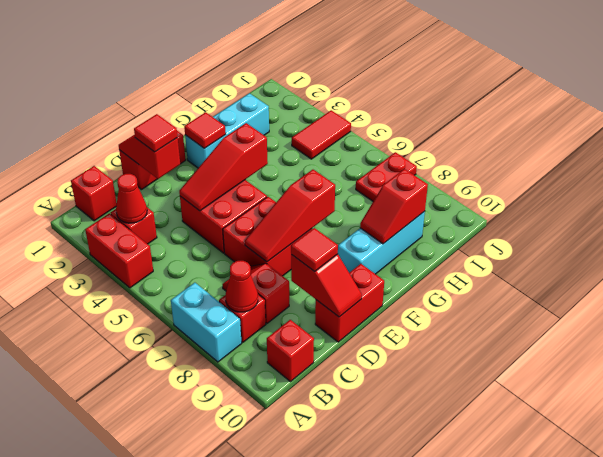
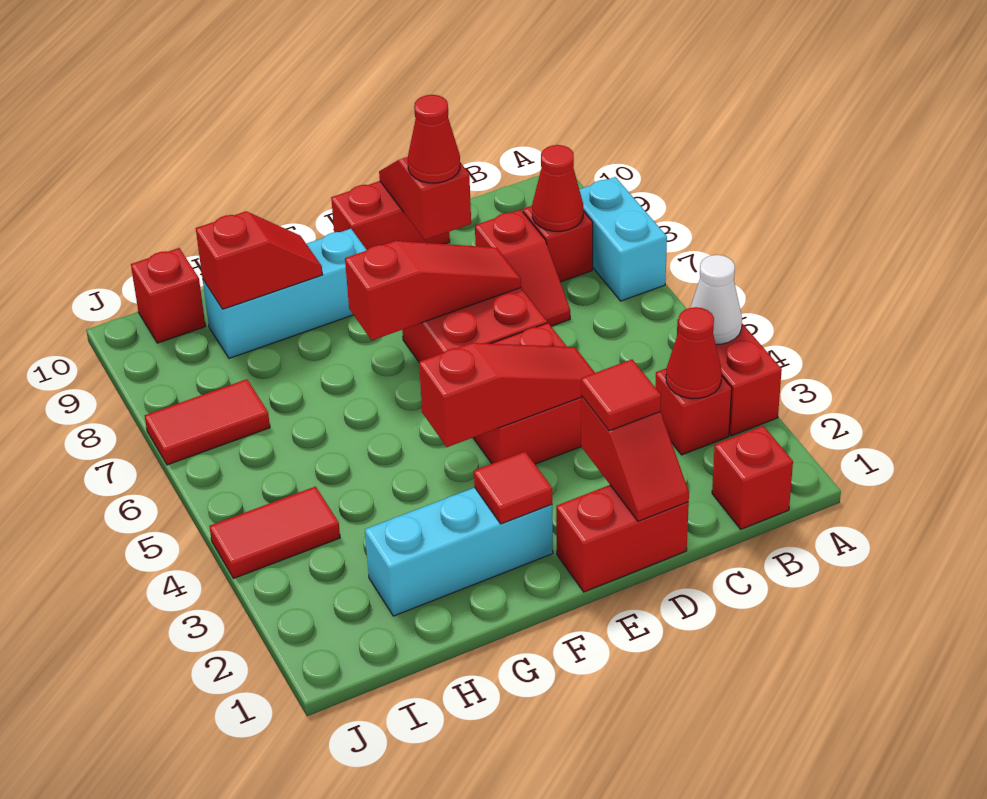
none -> white cone A4 level 2
red brick B10 level 1 -> red brick I10 level 1
red tile D9 level 3 -> red cone D9 level 3
red plate I7:J7 level 1 -> red tile I7:J7 level 1

